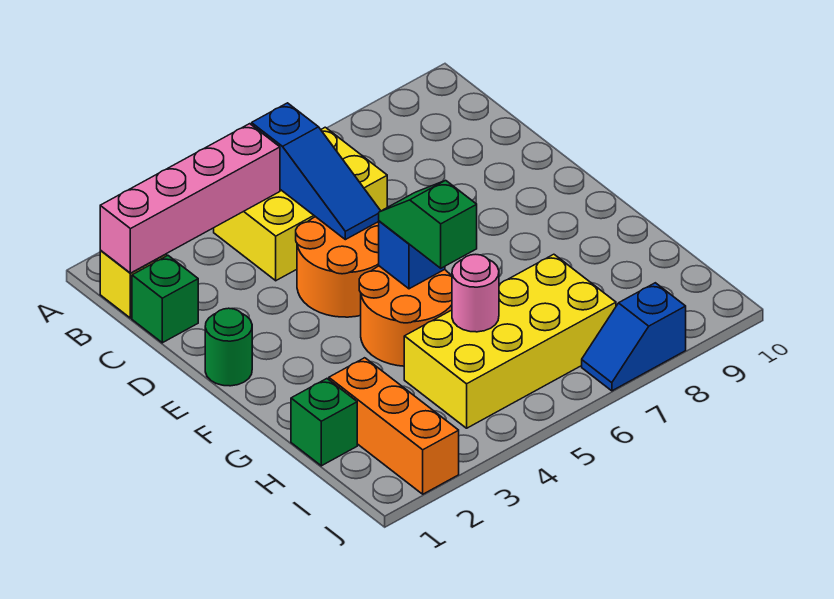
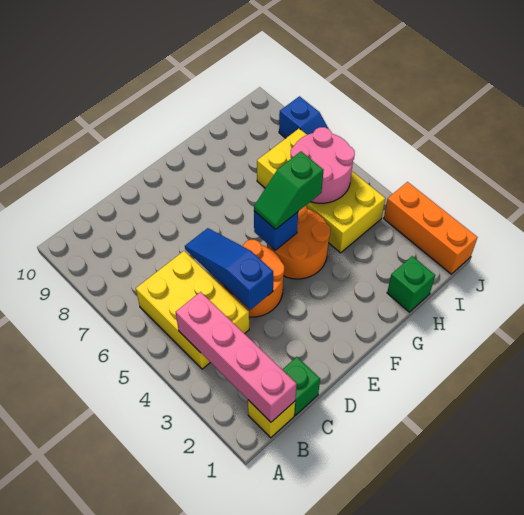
blue slope B5:D5 level 2 top B -> blue slope D4:D6 level 2 top 4
green round brick E1 level 1 -> none
orange brick H2:J2 level 1 -> orange brick J1:J3 level 1
pink round brick H5 level 2 -> pink round brick H5:I6 level 2

